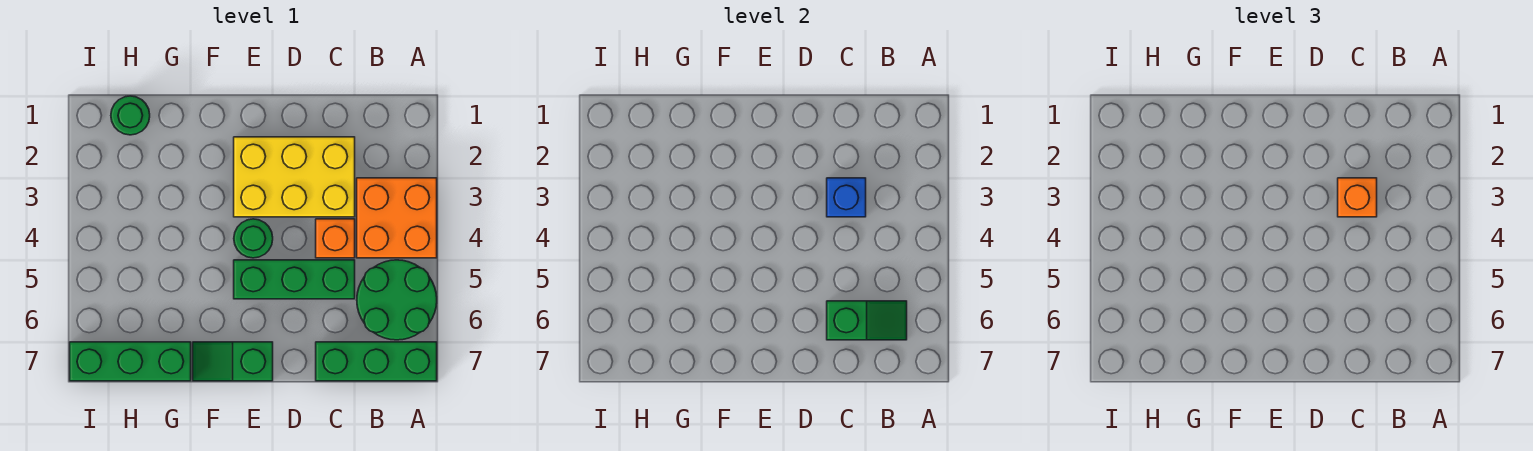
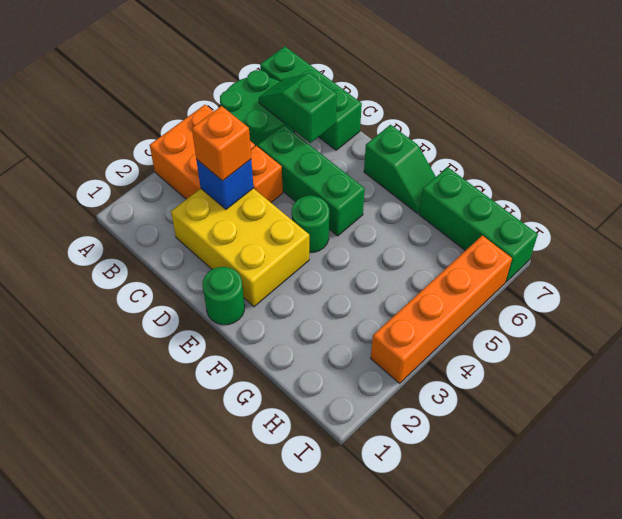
green round brick H1 level 1 -> green round brick E1 level 1
none -> orange brick I3:I6 level 1

